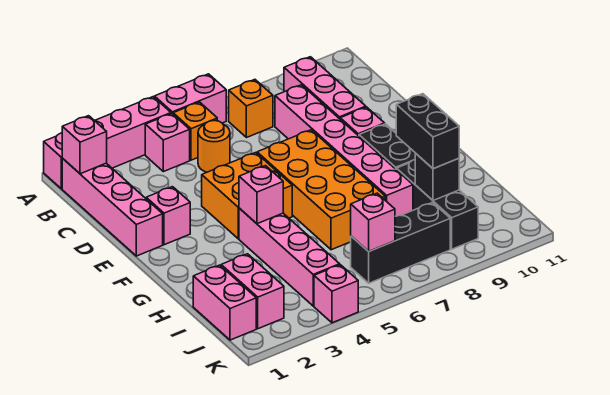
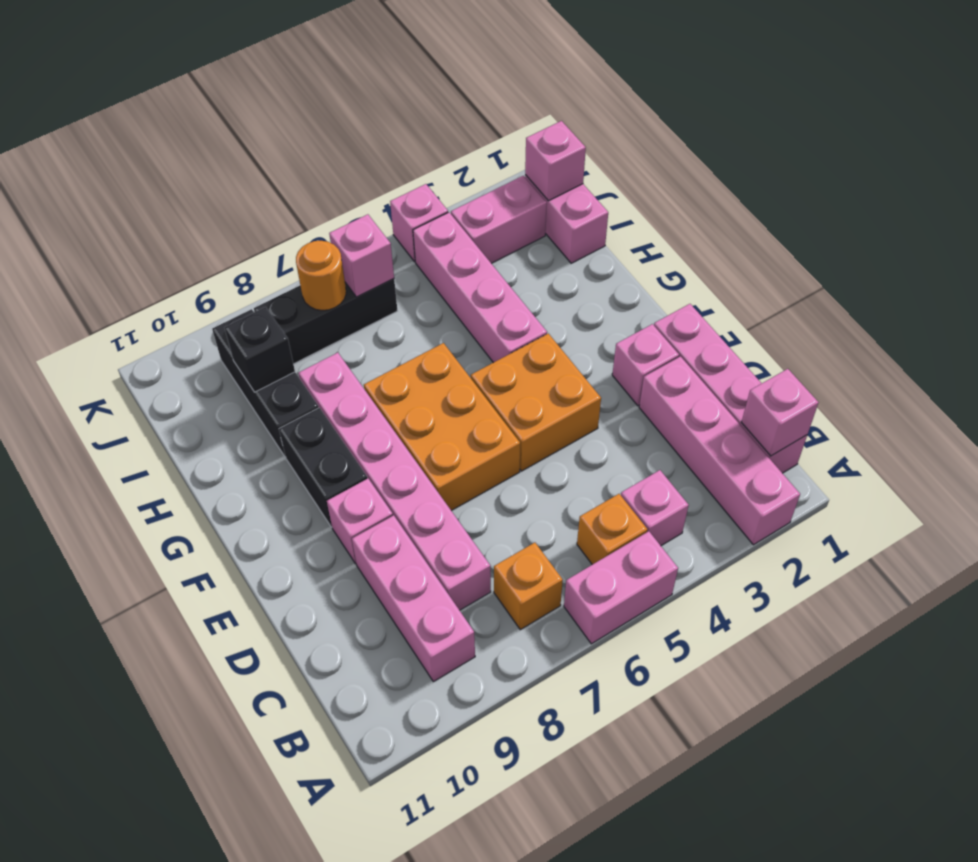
pink brick A1:A4 level 1 -> pink brick A2:D2 level 1
orange round brick C5 level 1 -> orange round brick J7 level 2
orange brick E6:H7 level 1 -> orange brick E6:G7 level 1
pink brick G4 level 2 -> pink brick J1 level 2
black brick H9:I9 level 3 -> none
pink brick I2:J2 level 1 -> pink brick J2:J3 level 1

